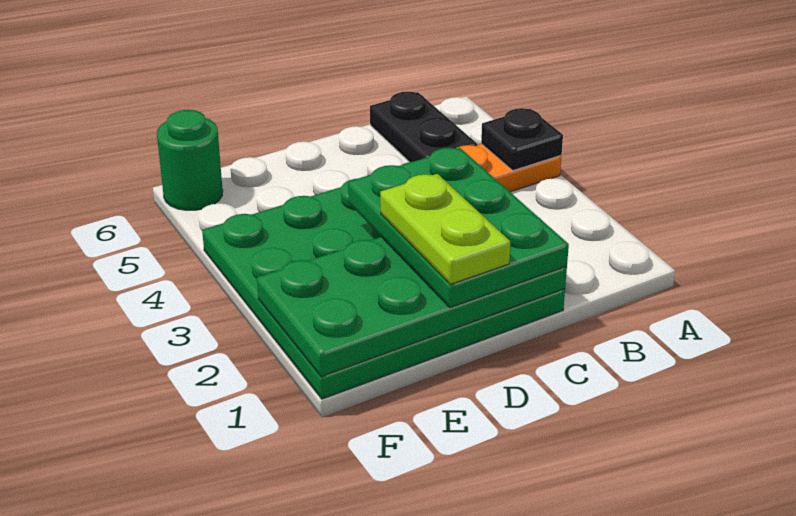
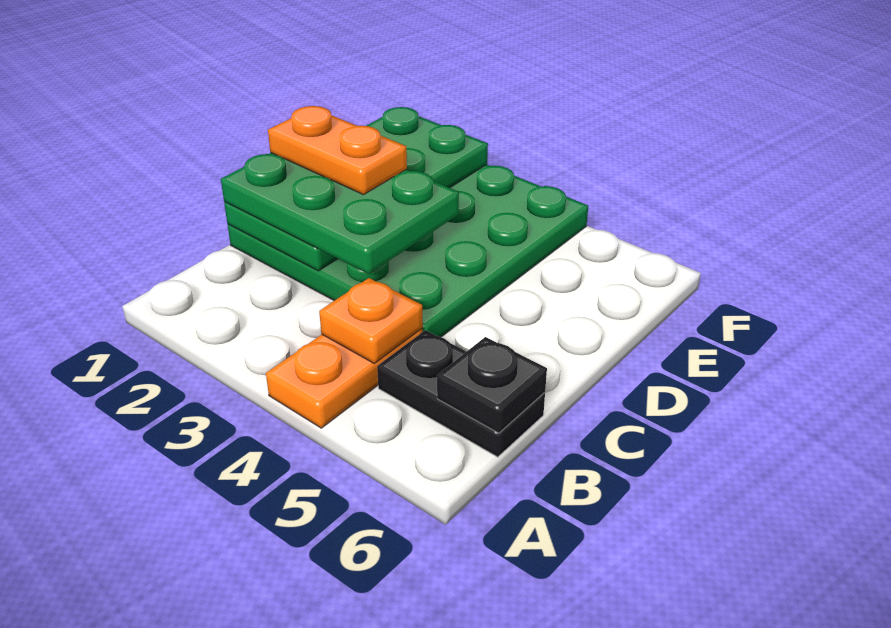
black plate A4 level 2 -> black plate B6 level 2
none -> orange plate B4 level 2
lime plate D1:D2 level 4 -> orange plate D1:D2 level 4
green round brick F6 level 1 -> none

